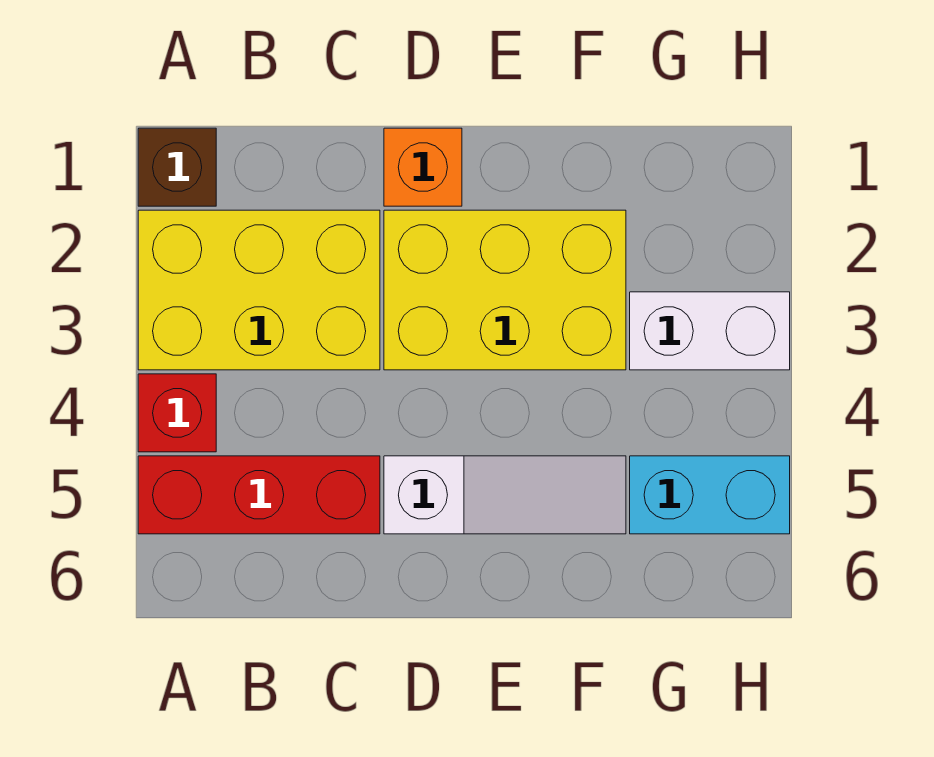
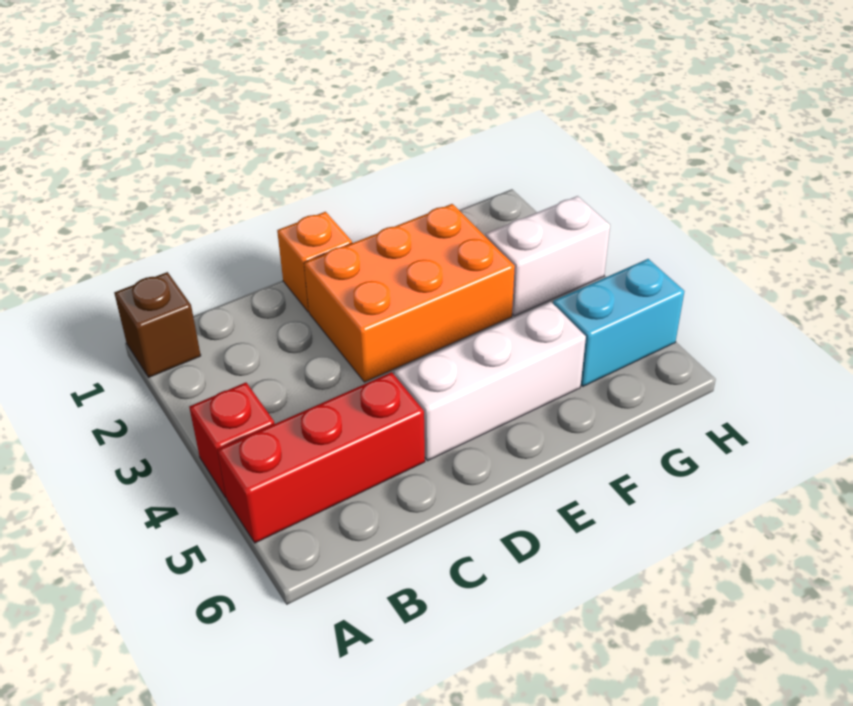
yellow brick A2:C3 level 1 -> none
yellow brick D2:F3 level 1 -> orange brick D2:F3 level 1
white slope D5:F5 level 1 top D -> white brick D5:F5 level 1

